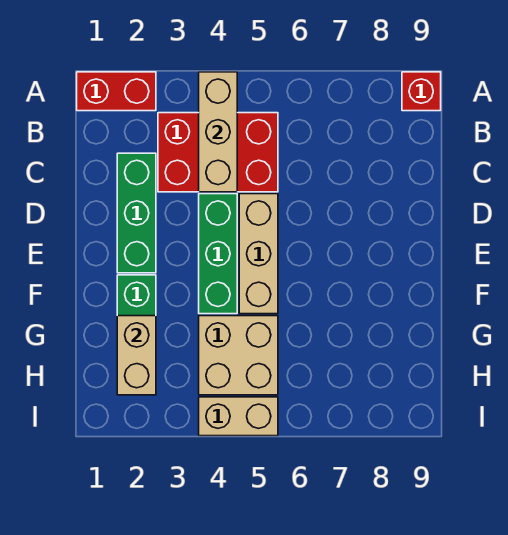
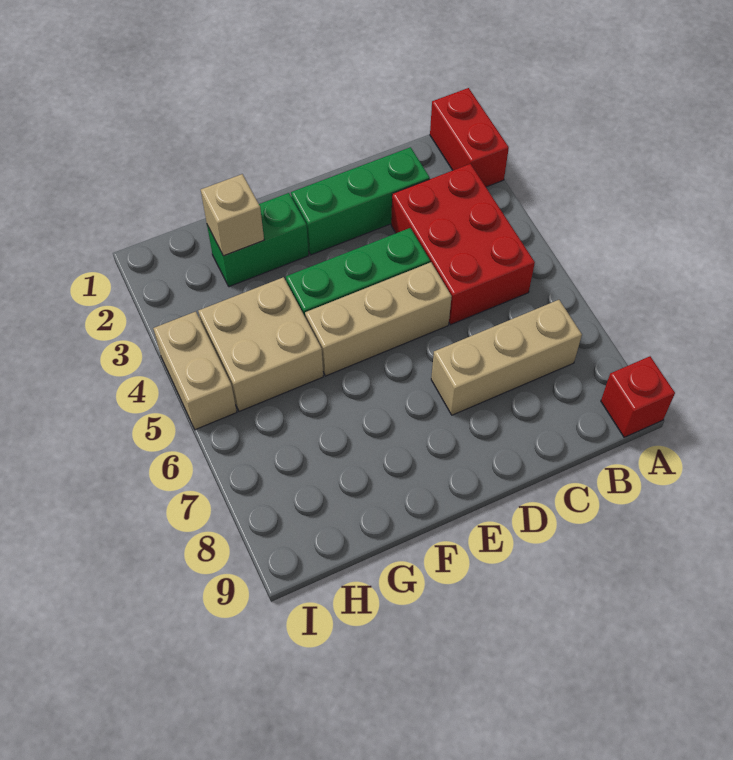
tan brick A4:C4 level 2 -> tan brick B7:D7 level 1
tan brick G2:H2 level 2 -> tan brick G2 level 2

